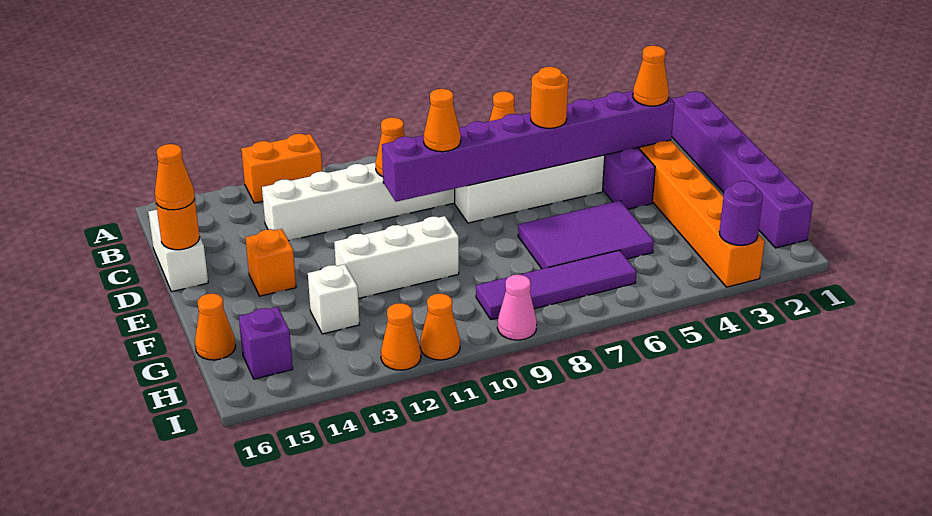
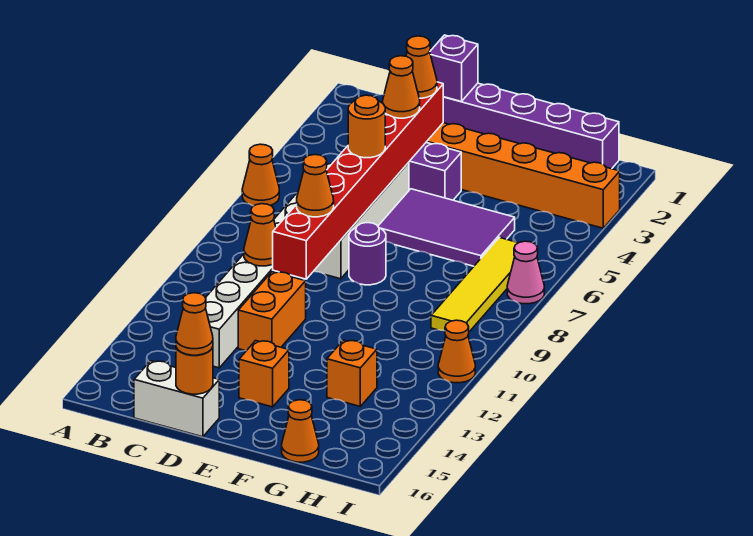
orange brick A12:A13 level 1 -> orange brick D11:D12 level 1
purple brick D3:D10 level 2 -> red brick D3:D10 level 2
purple tile F5:G7 level 1 -> purple tile E5:G6 level 1
white brick F10:F12 level 1 -> none
white brick G13 level 1 -> orange brick G13 level 1
purple tile H6:H9 level 1 -> yellow tile H6:H9 level 1
purple brick H15 level 1 -> purple brick D1 level 2
purple round brick I3 level 2 -> purple round brick E8 level 1
pink cone I9 level 1 -> pink cone I7 level 1
orange cone I12 level 1 -> orange cone D4 level 3

